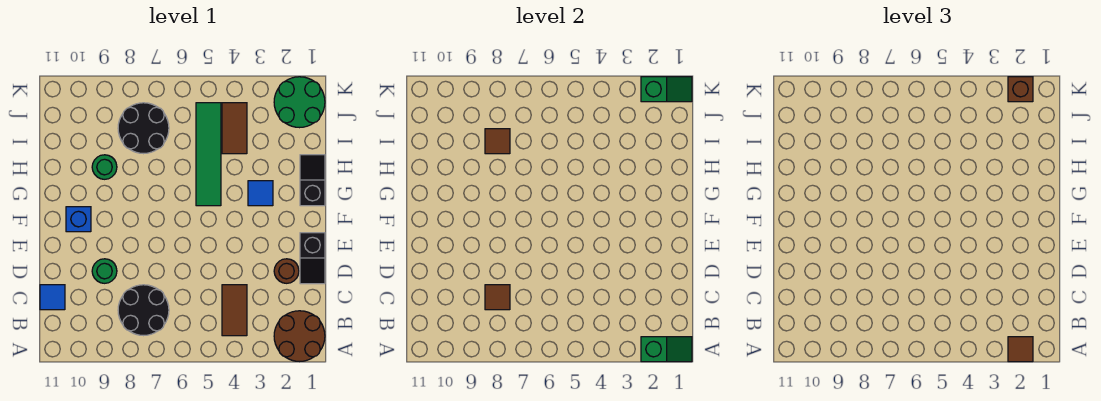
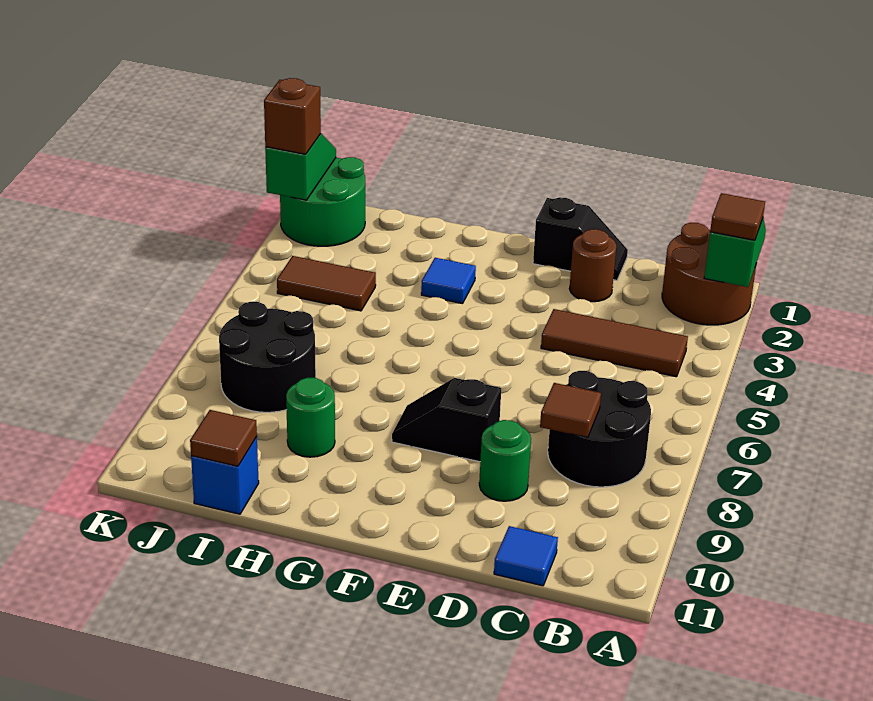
brown tile B4:C4 level 1 -> brown tile B4:D4 level 1
blue brick F10 level 1 -> blue brick I11 level 1
black slope G1:H1 level 1 top G -> black slope E8:F8 level 1 top E
green tile G5:J5 level 1 -> none
brown tile I8 level 2 -> brown tile I11 level 2

